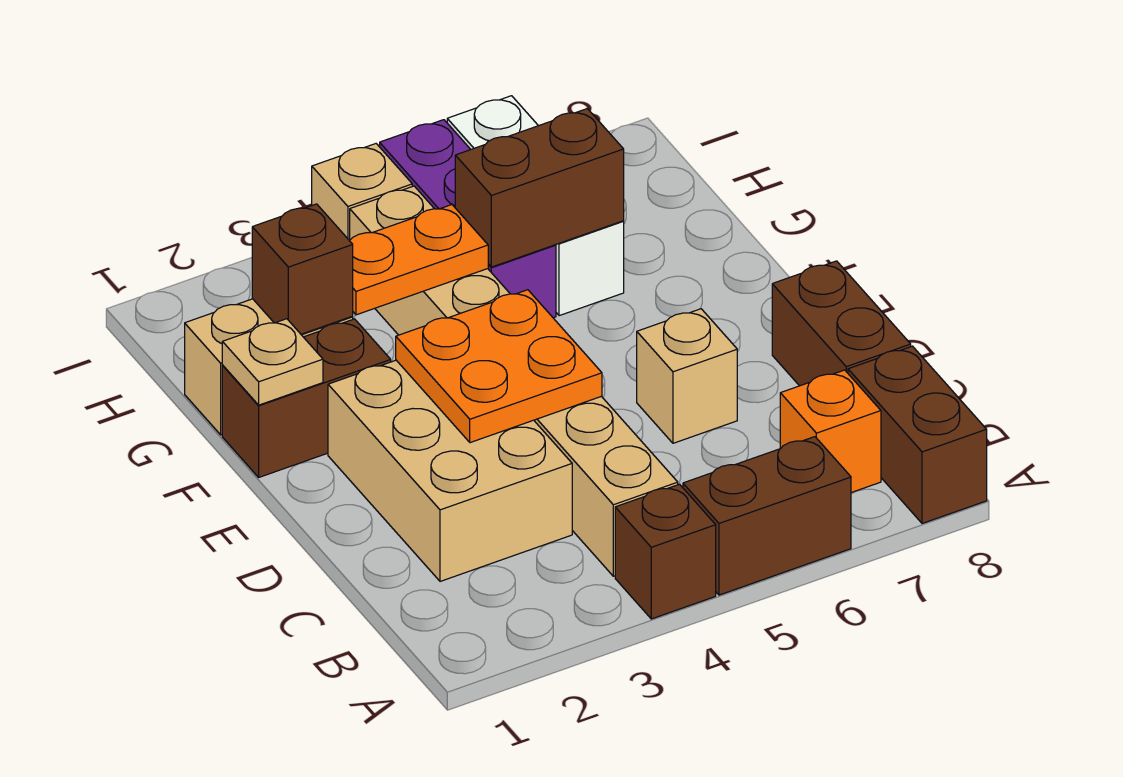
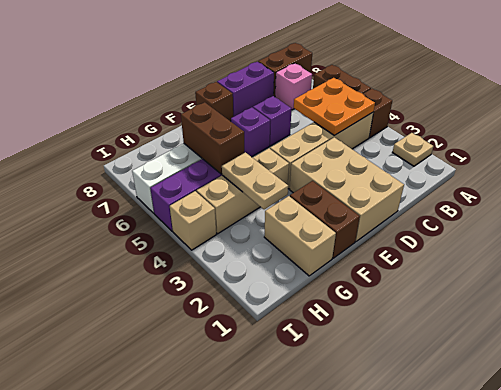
orange brick B7 level 1 -> pink brick B7 level 1
tan brick C2:E3 level 1 -> tan brick D1:E3 level 1
brown brick C8:D8 level 1 -> purple brick C8:D8 level 1
orange plate D3:E4 level 2 -> orange plate B4:C5 level 2
tan brick D6 level 1 -> purple brick D6 level 1
none -> purple brick E6 level 1
tan plate F1 level 2 -> tan plate A2 level 1
brown brick G2 level 2 -> brown brick E8 level 1
orange plate G3:G4 level 2 -> tan plate G3:G4 level 2

